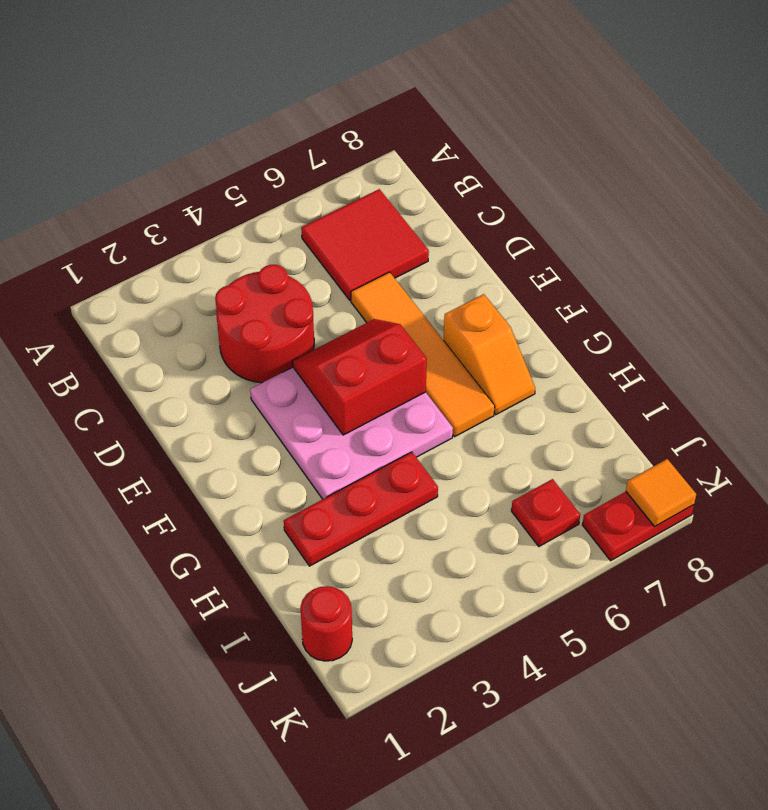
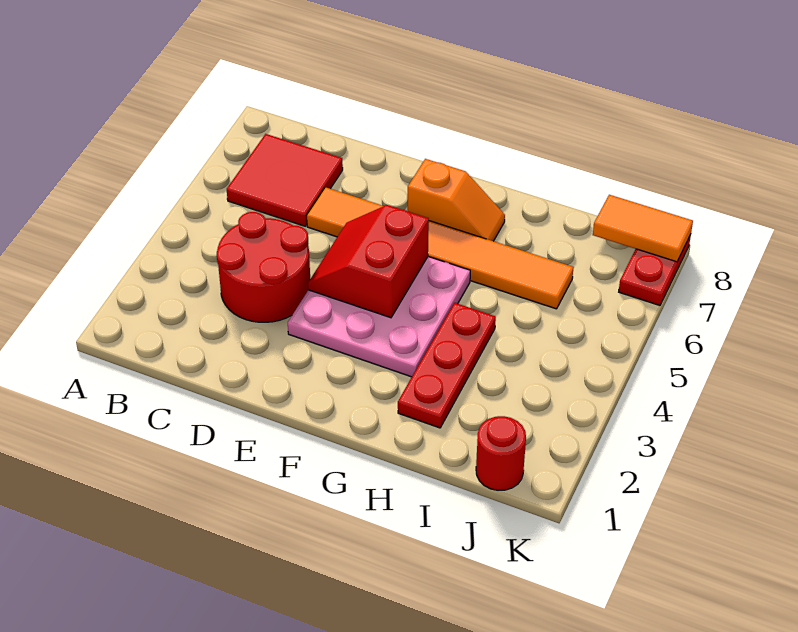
orange tile D6:G6 level 1 -> orange tile D6:I6 level 1
red plate J6 level 1 -> none
orange tile K8 level 2 -> orange tile J8:K8 level 2

